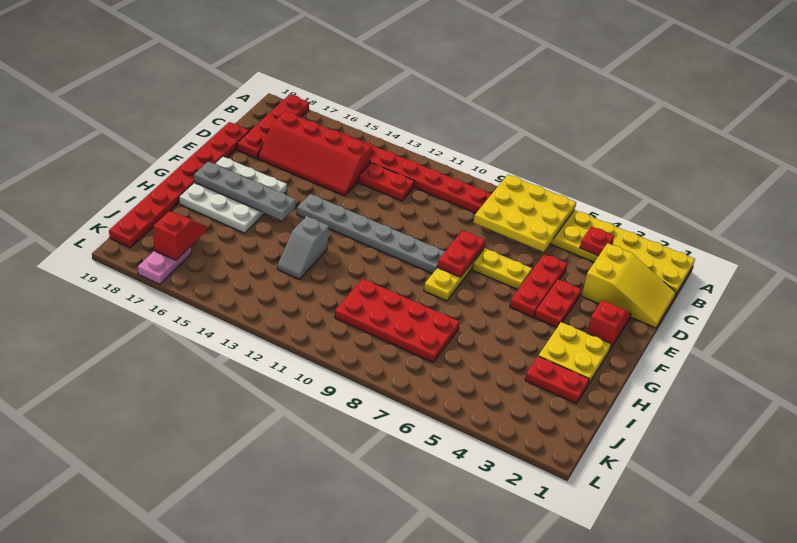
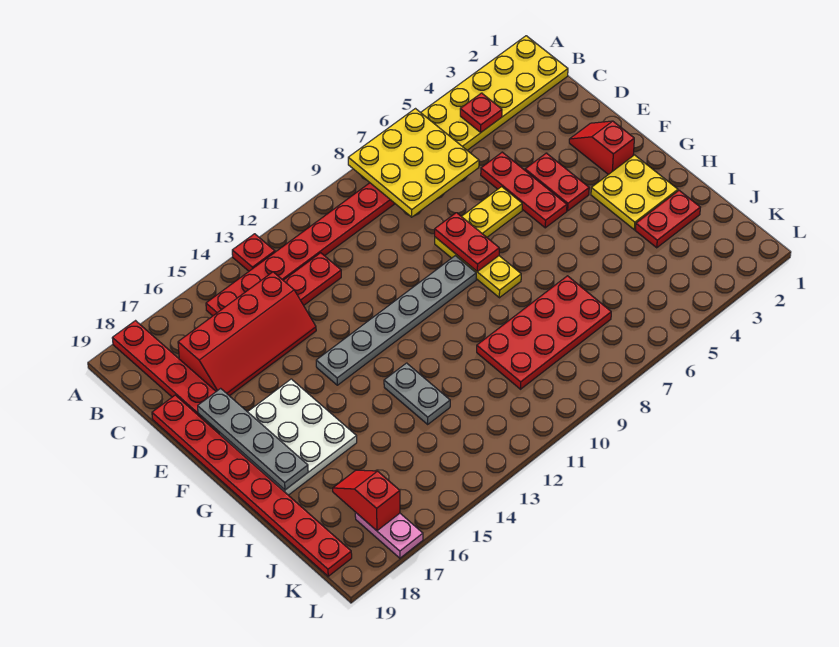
none -> red plate A13 level 1
yellow slope C1:D3 level 1 top 3 -> none
grey plate G15:G18 level 2 -> grey plate E18:H18 level 2
grey slope H13:I13 level 1 top H -> grey plate H13:I13 level 1

